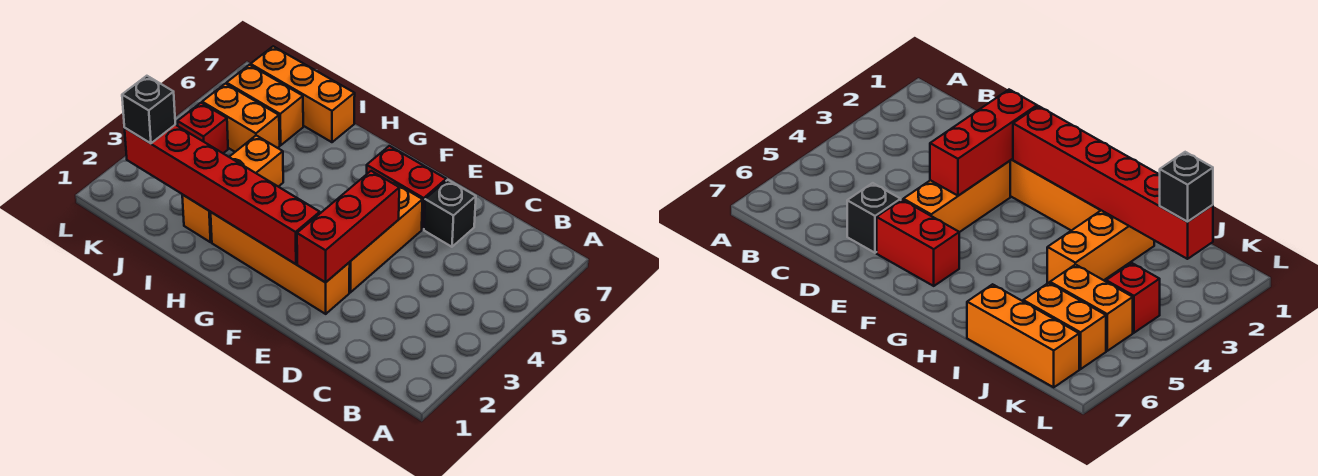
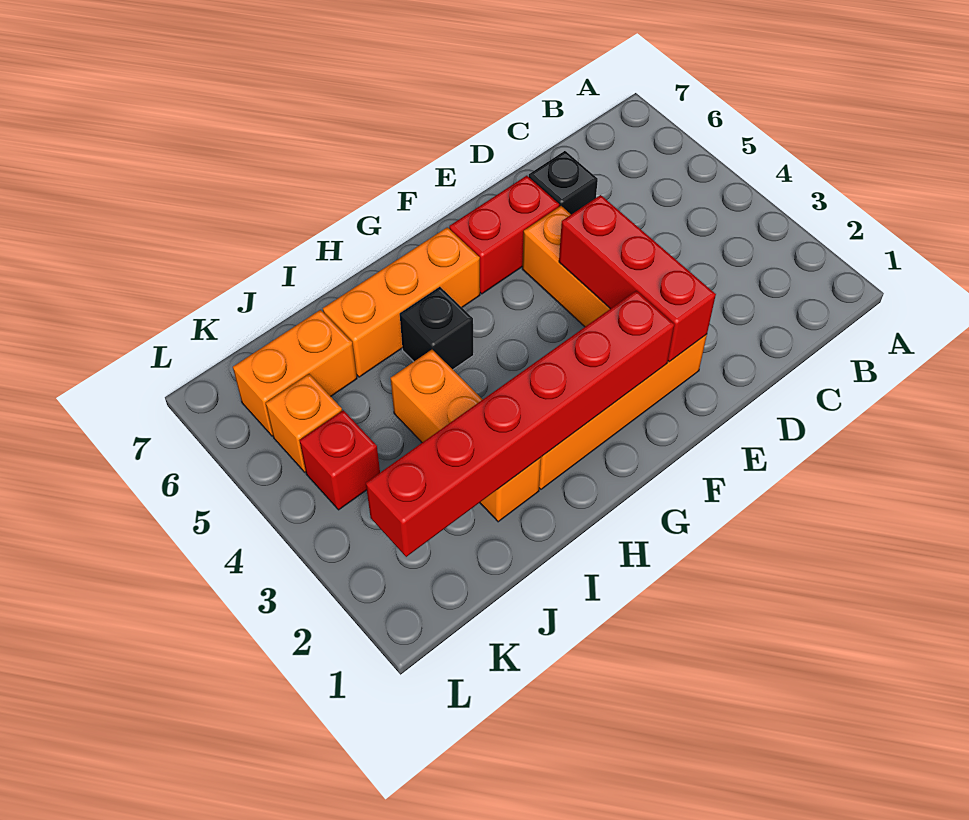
orange brick I7:K7 level 1 -> orange brick G6:I6 level 1
orange brick J5:K5 level 1 -> orange brick K5 level 1
black brick K2 level 3 -> black brick H5 level 1

